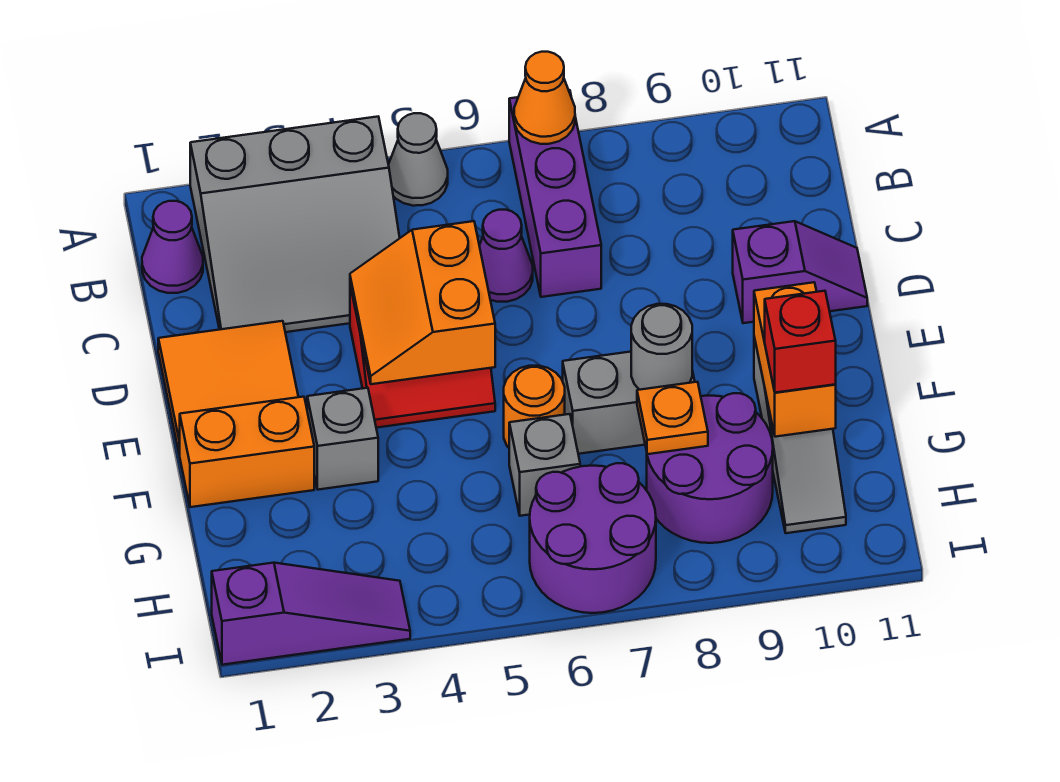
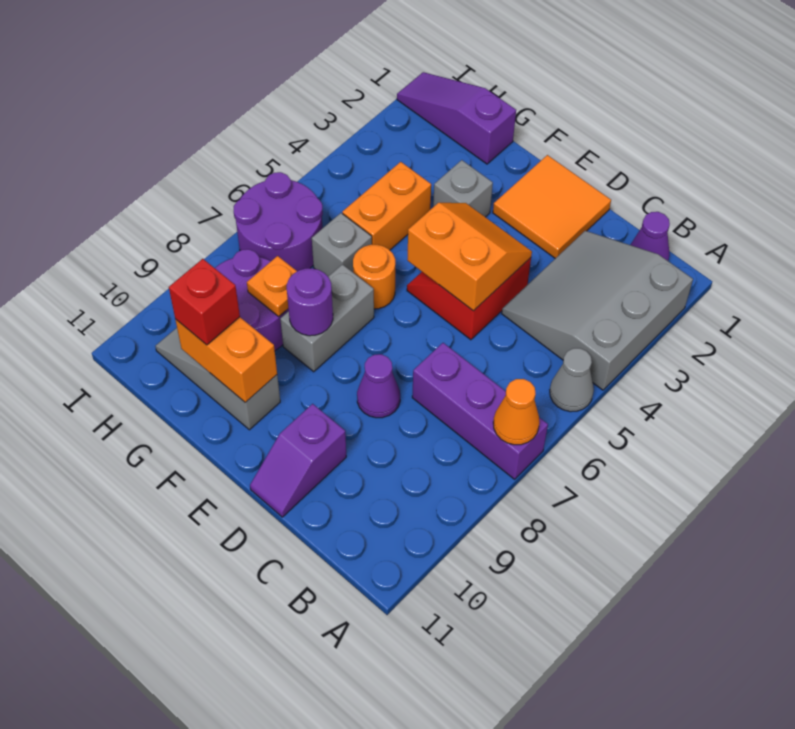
purple cone C6 level 1 -> purple cone D8 level 1
orange brick F1:F2 level 1 -> orange brick G4:G5 level 1
grey round brick F8 level 2 -> purple round brick F8 level 2
purple slope I1:I3 level 1 top 1 -> purple slope G1:I1 level 1 top G

